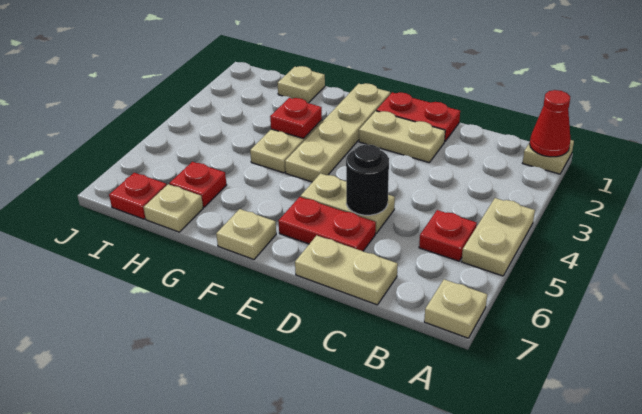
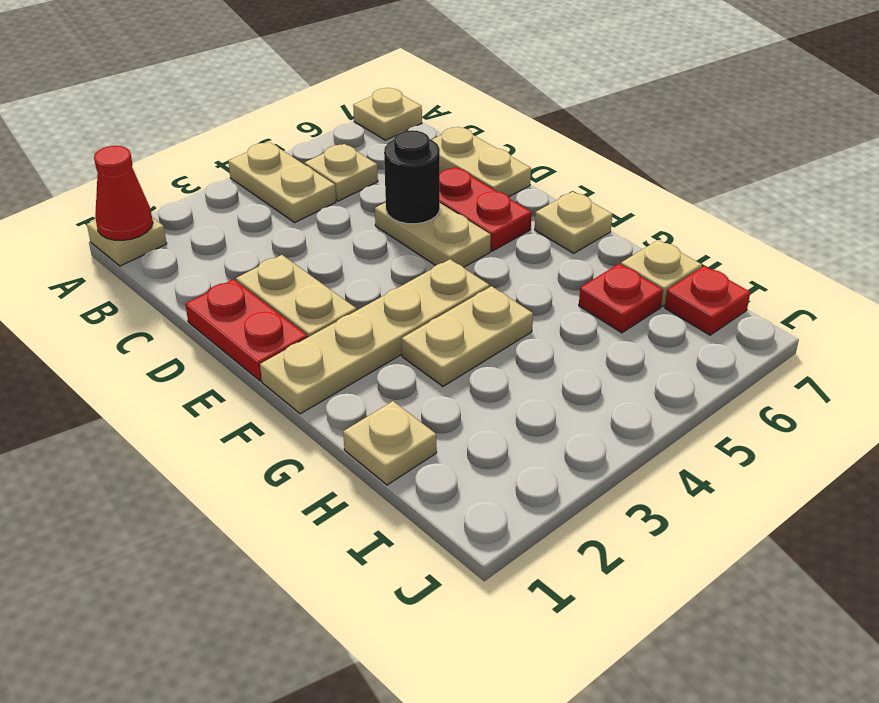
tan plate A4:A5 level 1 -> tan plate A4:B4 level 1
red plate B5 level 1 -> tan plate B5 level 1
red plate G3 level 2 -> none

